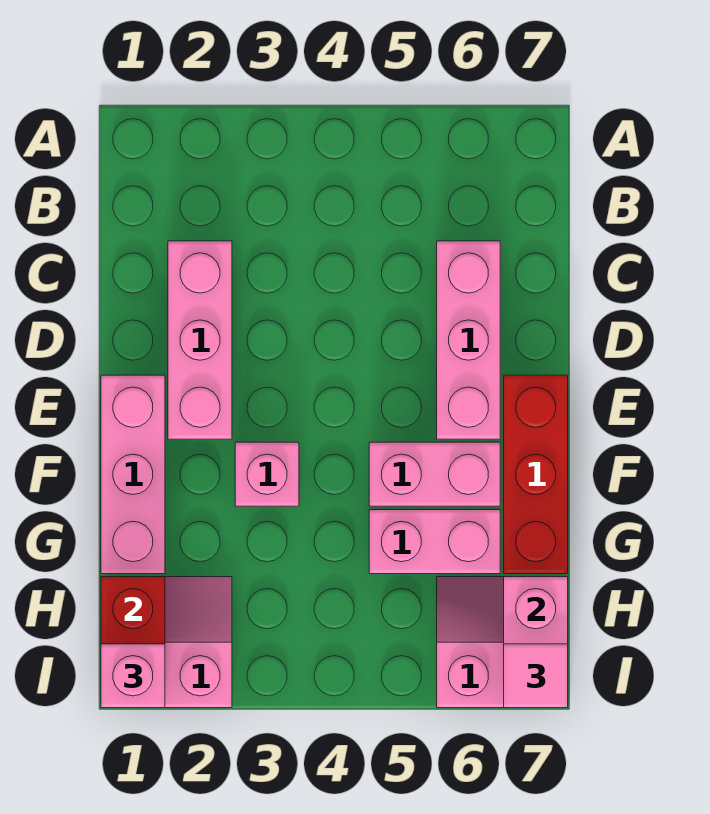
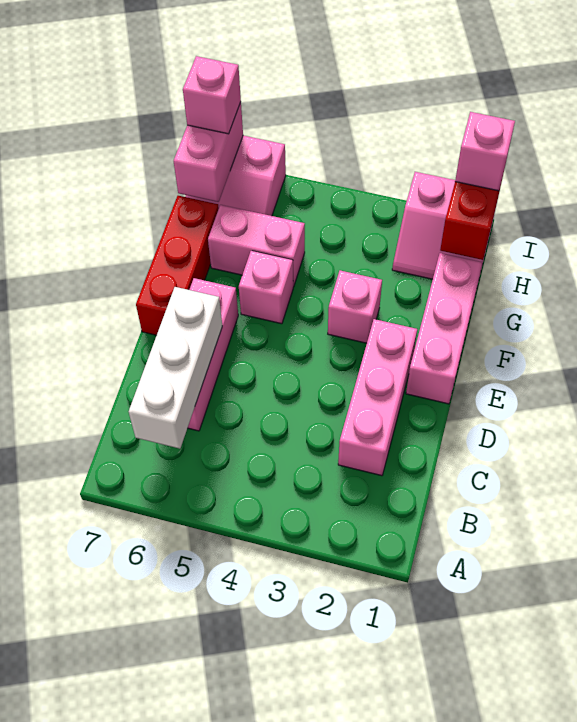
none -> white brick B6:D6 level 2
pink brick F5:F6 level 1 -> pink brick F5 level 1
pink tile I7 level 3 -> pink brick I7 level 3

